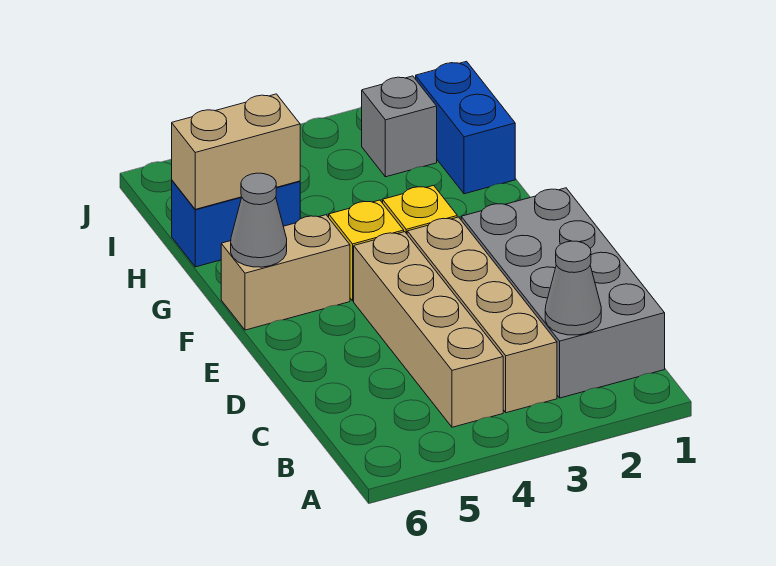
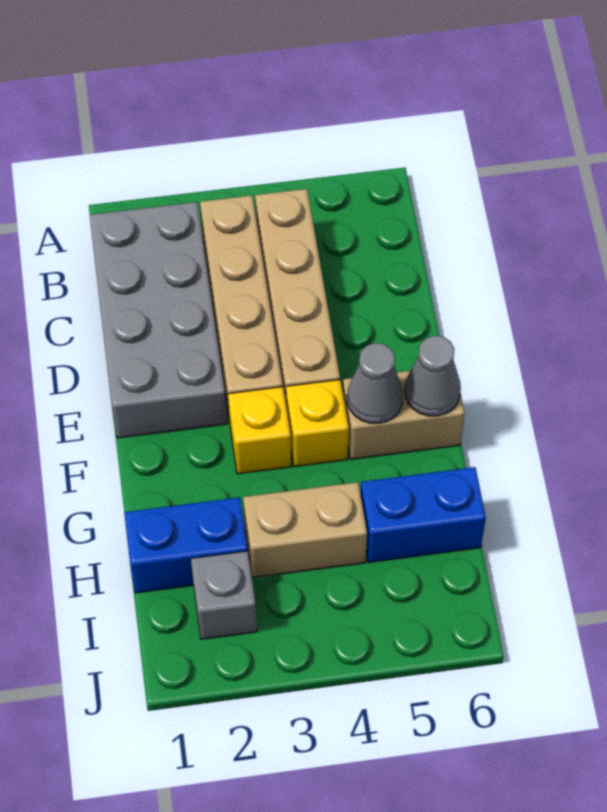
grey cone B2 level 2 -> grey cone F5 level 2
blue brick H1:I1 level 1 -> blue brick H1:H2 level 1
tan brick H5:H6 level 2 -> tan brick H3:H4 level 1

